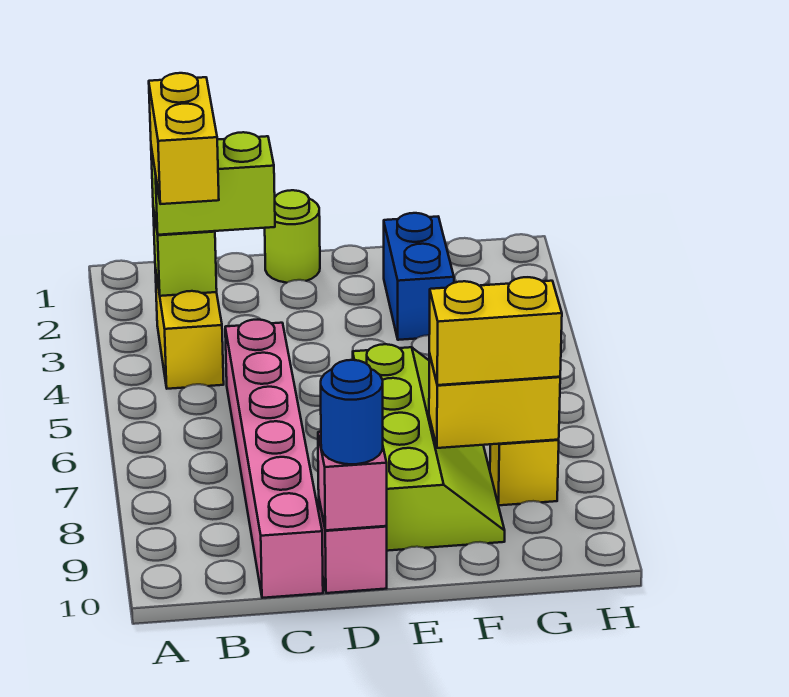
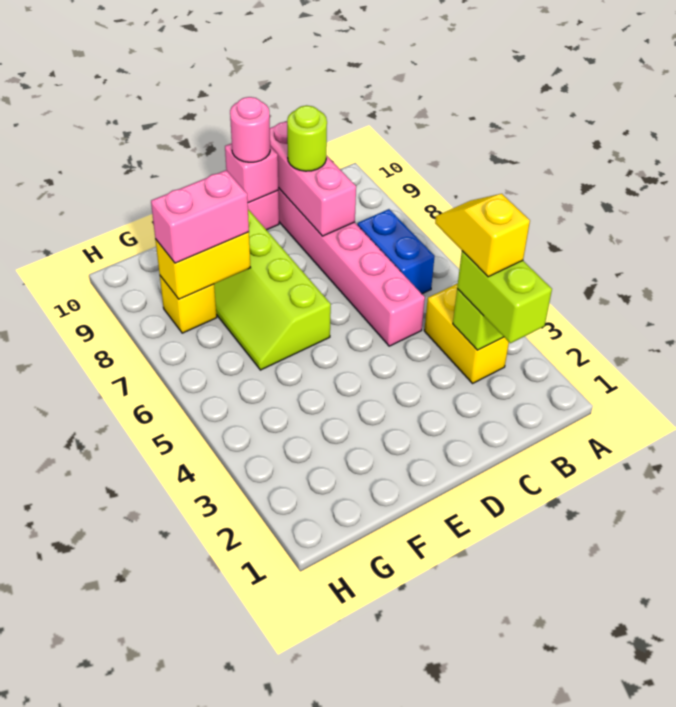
lime brick B3:C3 level 3 -> lime brick B2:B3 level 3
yellow brick B3:B4 level 4 -> yellow slope B3:B4 level 4 top 3
none -> pink brick C8:C10 level 2
lime round brick D1 level 1 -> lime round brick C9 level 3
blue round brick D10 level 3 -> pink round brick D10 level 3
blue brick F2:F3 level 1 -> blue brick B6:B7 level 1
yellow brick F8:G8 level 3 -> pink brick F8:G8 level 3

